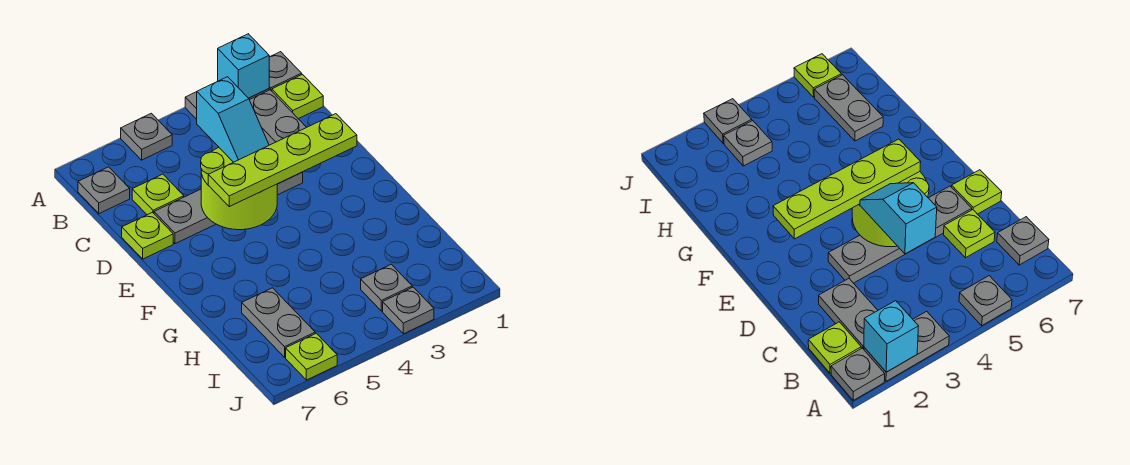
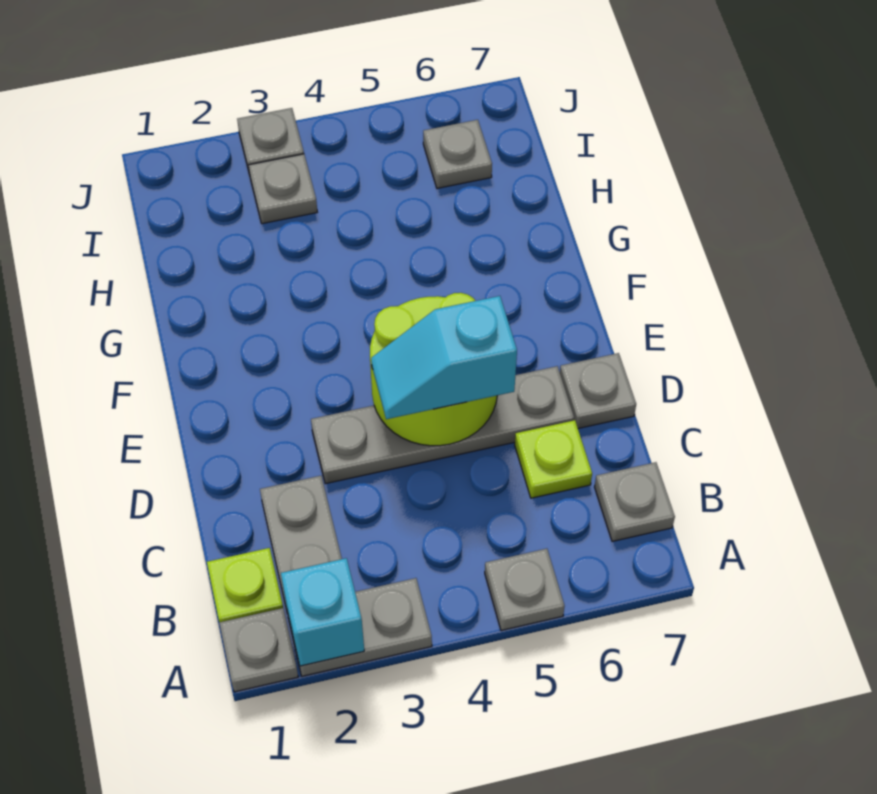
cyan slope C4:D4 level 3 top C -> cyan slope D4:D5 level 3 top 5
lime plate D7 level 1 -> grey plate D7 level 1
lime plate E2:E5 level 3 -> none
grey plate H6:I6 level 1 -> grey plate I6 level 1
lime plate J6 level 1 -> none

